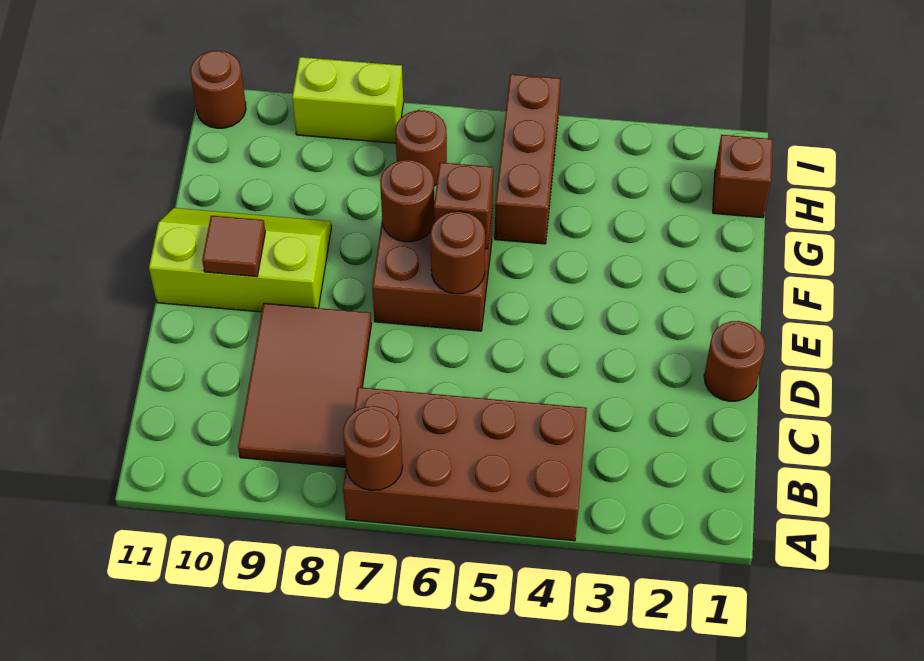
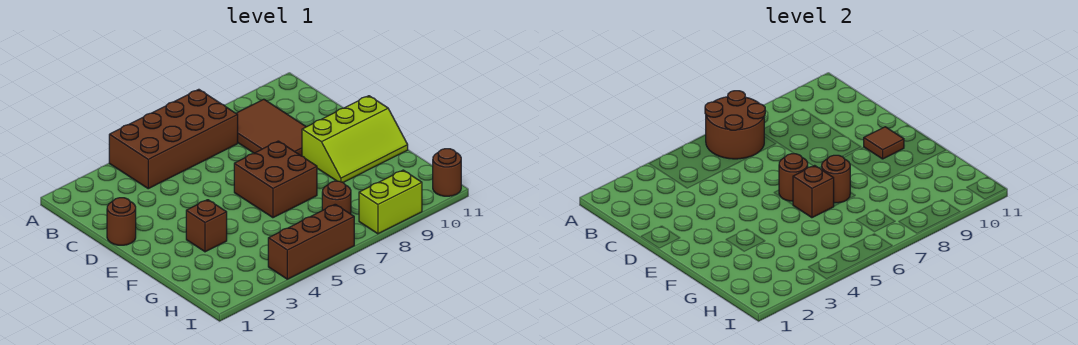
brown round brick A7 level 2 -> brown round brick A6:B7 level 2
brown brick G5:I5 level 1 -> brown brick I4:I6 level 1
brown brick H1 level 1 -> brown brick F3 level 1

